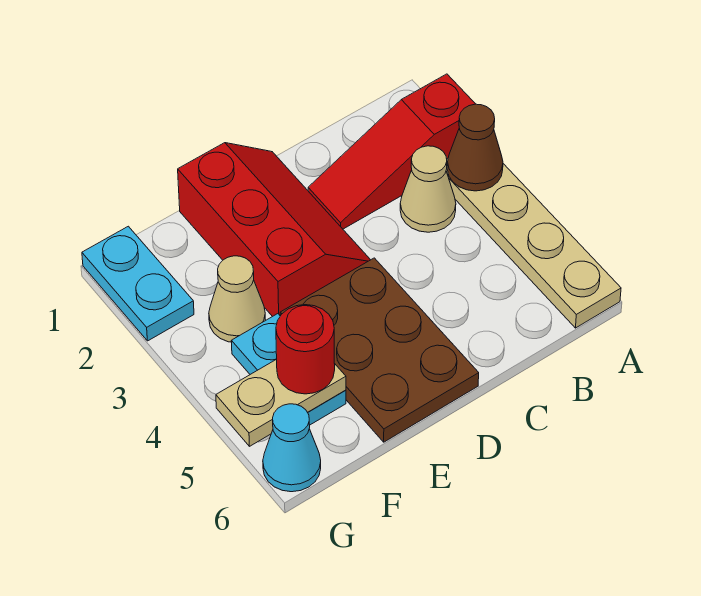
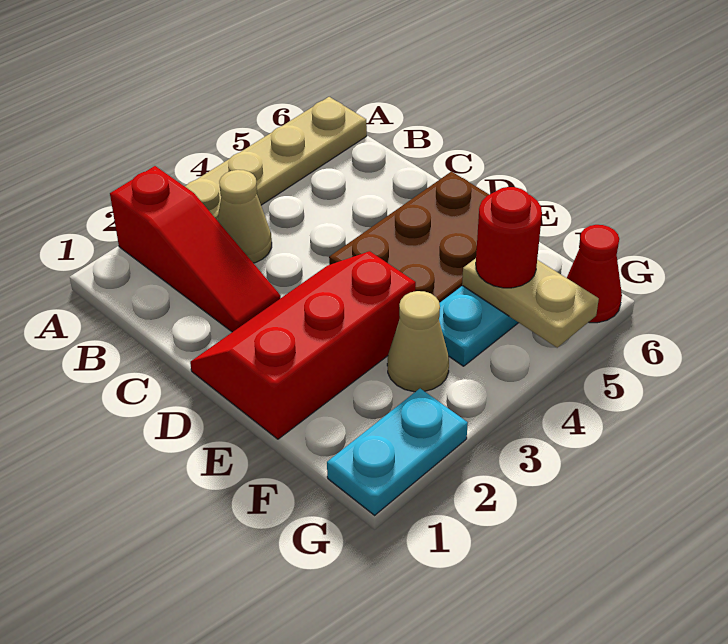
brown cone A3 level 2 -> none
cyan cone G6 level 1 -> red cone G6 level 1

